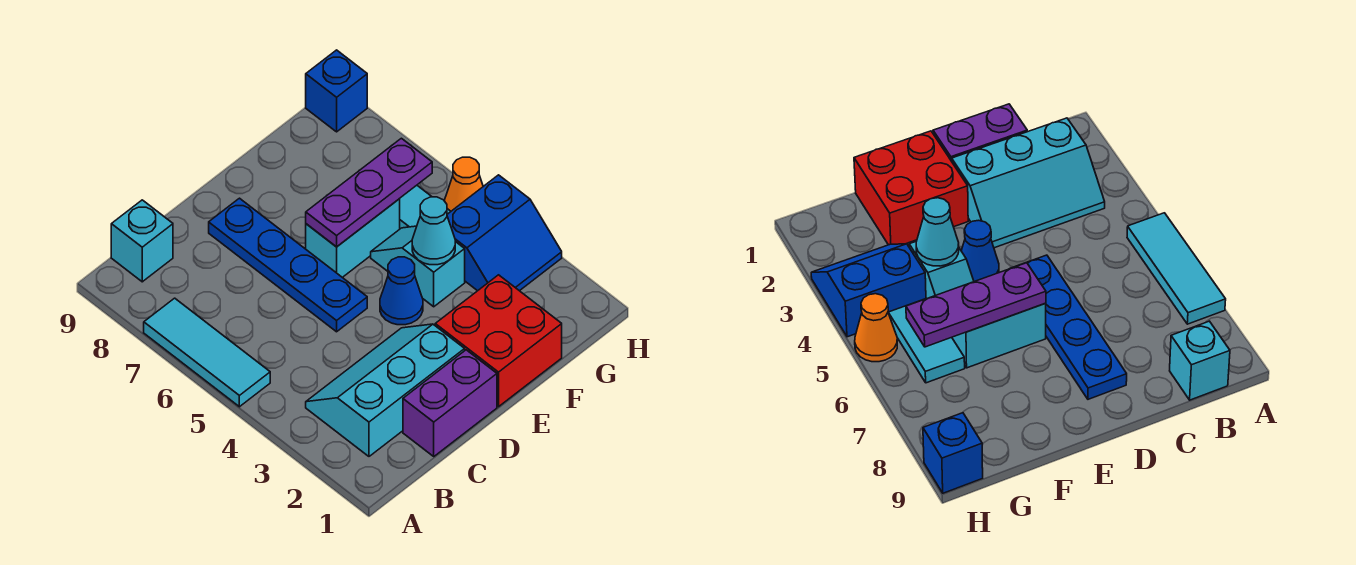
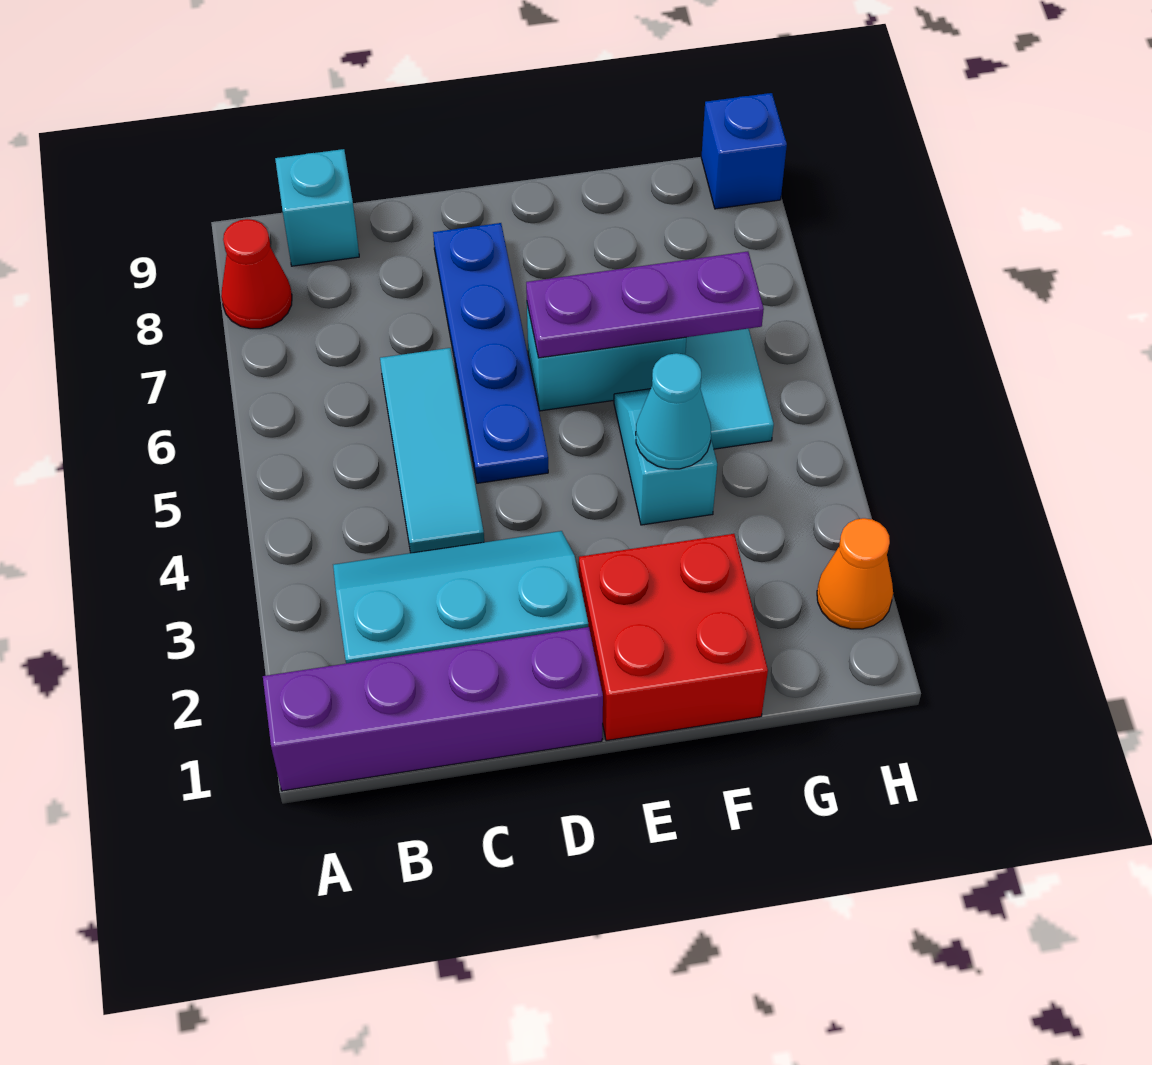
cyan tile A5:A7 level 1 -> cyan tile C4:C6 level 1
none -> red cone A8 level 1
purple brick C1:D1 level 1 -> purple brick A1:D1 level 1
blue cone E4 level 1 -> none
blue slope G3:H4 level 1 top 4 -> none
orange cone H5 level 1 -> orange cone H2 level 1

